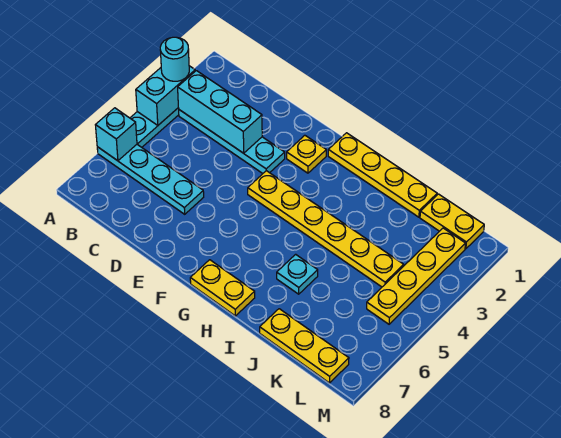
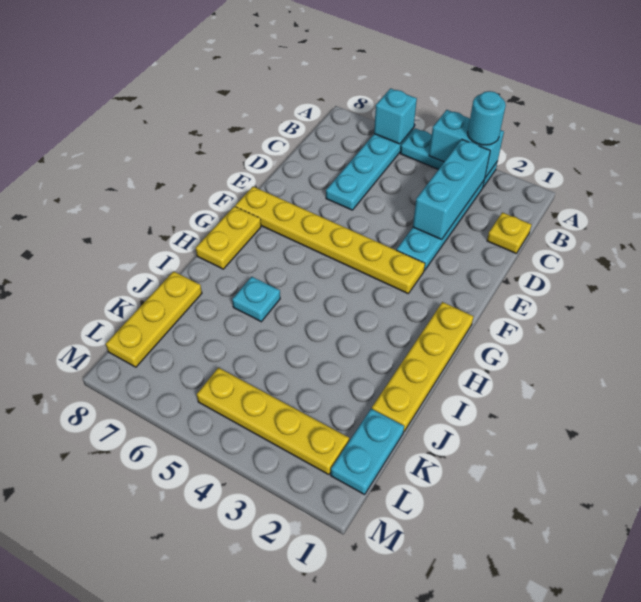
yellow plate F2 level 1 -> yellow plate C1 level 1
yellow plate F4:K4 level 1 -> yellow plate F3:F8 level 1
yellow plate K1:L1 level 1 -> cyan plate K1:L1 level 1

